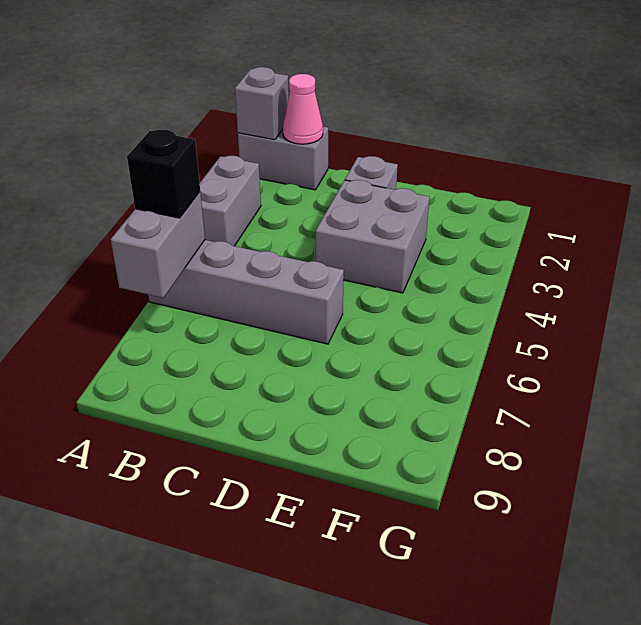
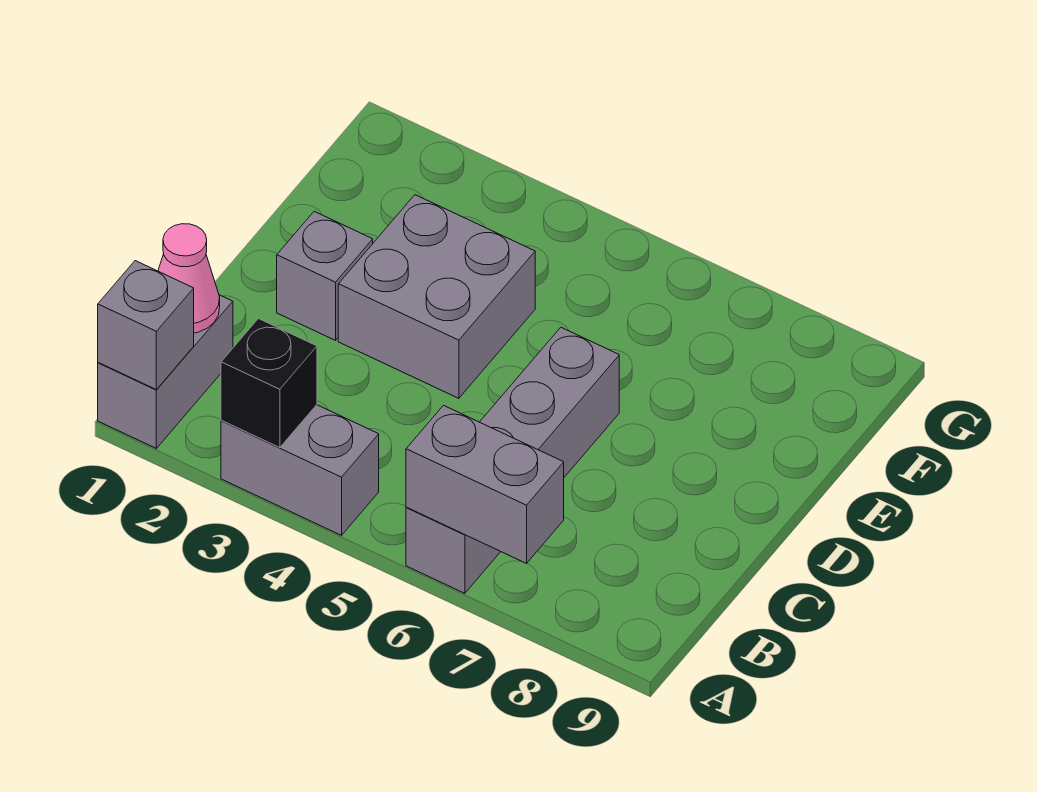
black brick A6 level 3 -> black brick A3 level 2

